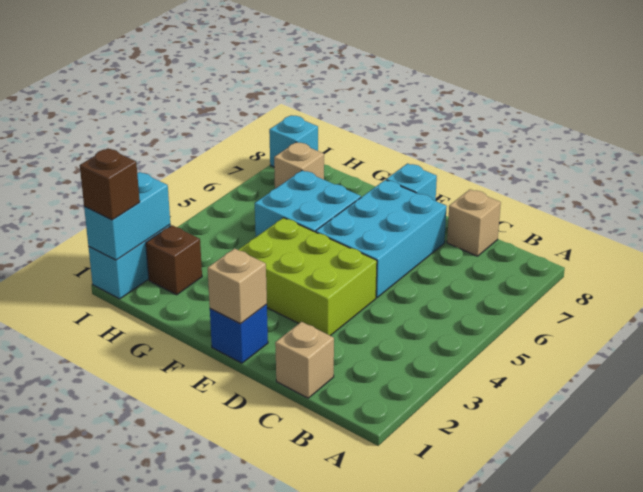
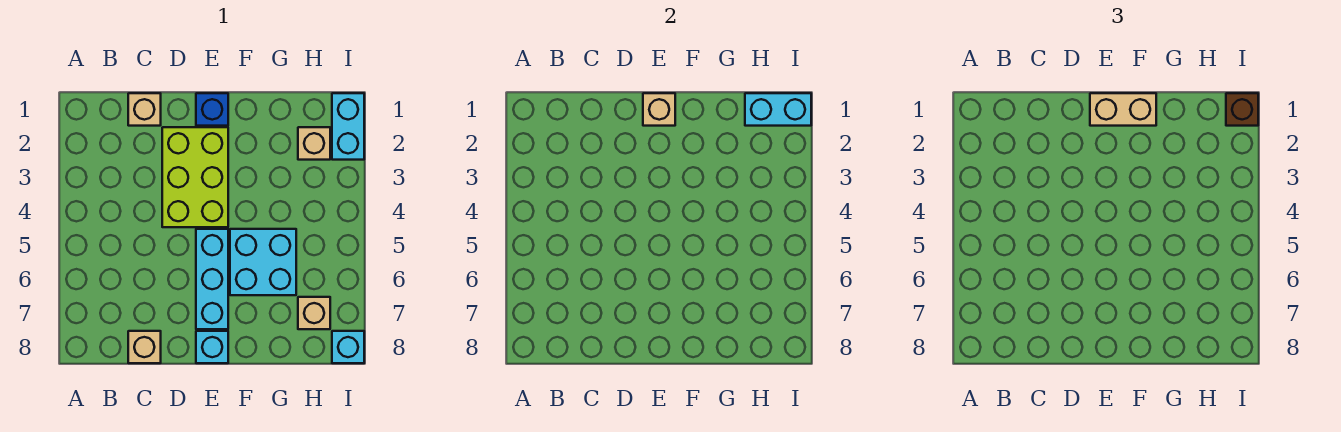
lime brick D3:F4 level 1 -> lime brick D2:E4 level 1
cyan brick D5:E7 level 1 -> cyan brick E5:E7 level 1
none -> tan brick E1:F1 level 3
brown brick H2 level 1 -> tan brick H2 level 1
cyan brick I1:I2 level 2 -> cyan brick H1:I1 level 2

